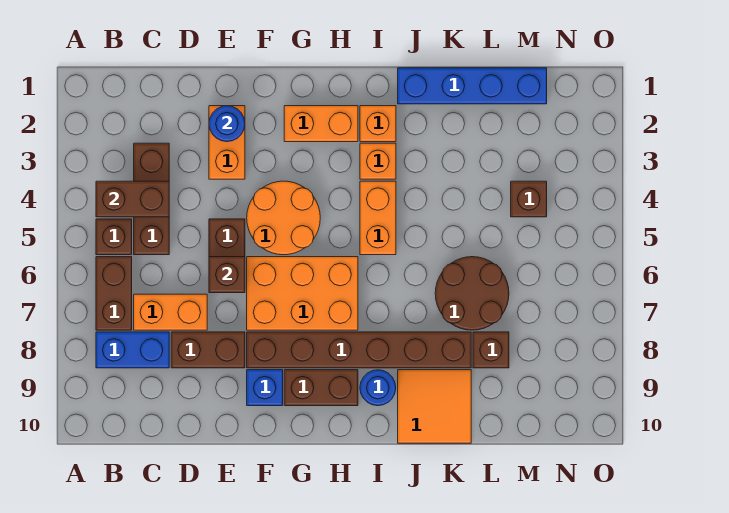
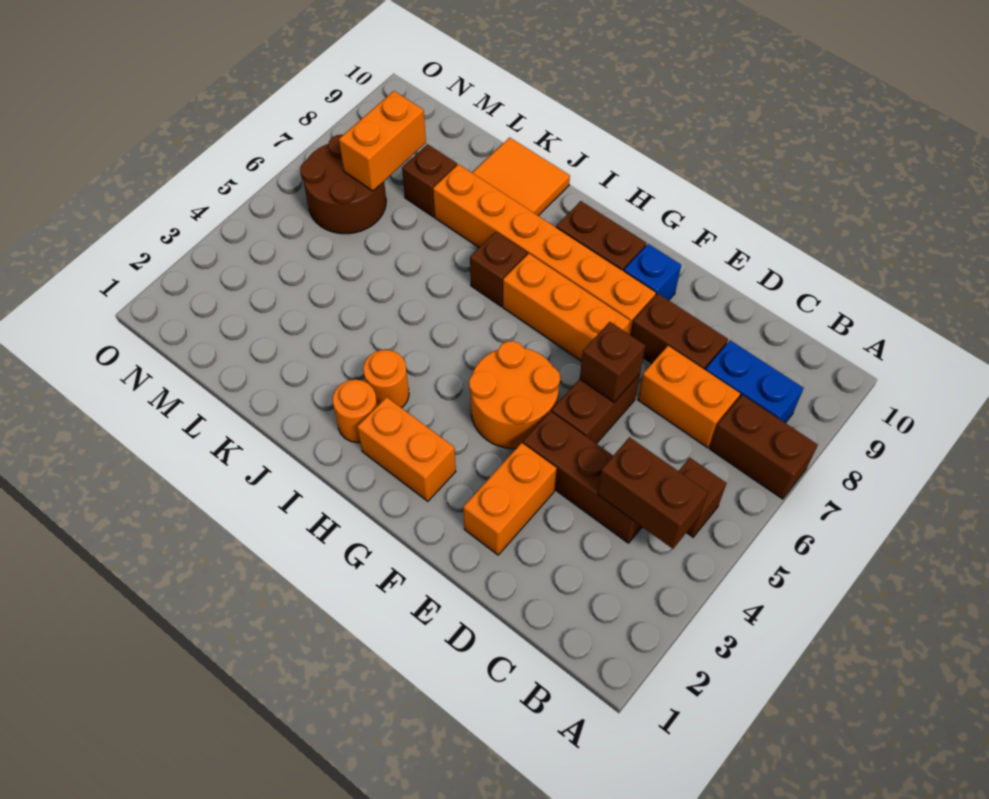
brown brick B6:B7 level 1 -> brown brick A7:B7 level 1
brown brick C3:C5 level 1 -> brown brick C4:E4 level 1
blue round brick E2 level 2 -> none
orange brick F6:H7 level 1 -> orange brick F7:H7 level 1
brown brick F8:K8 level 1 -> orange brick F8:K8 level 1
orange brick I2 level 1 -> orange round brick I2 level 1
orange brick I3 level 1 -> orange round brick I3 level 1
orange brick I4:I5 level 1 -> orange brick M7:M8 level 2
blue round brick I9 level 1 -> none
blue brick J1:M1 level 1 -> none
brown round brick K6:L7 level 1 -> brown round brick M6:N7 level 1
brown brick M4 level 1 -> brown brick I7 level 1

